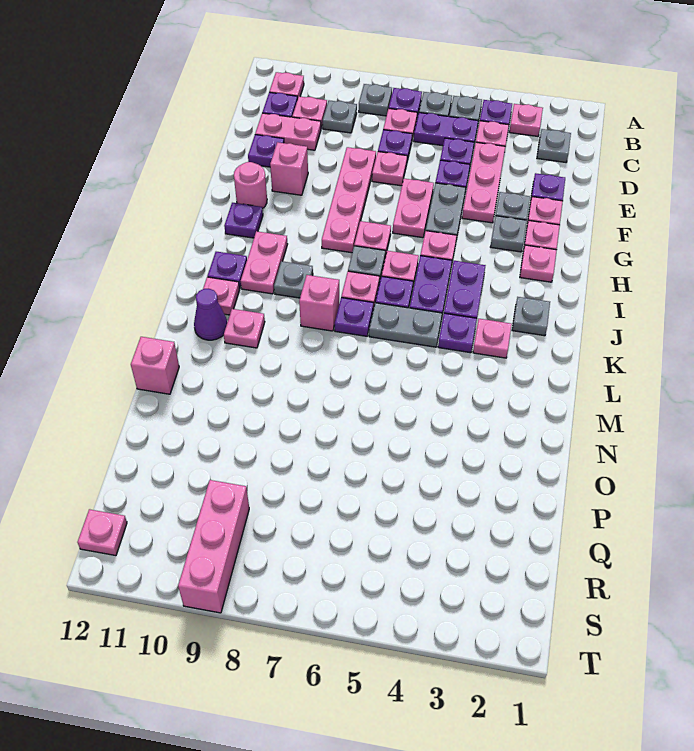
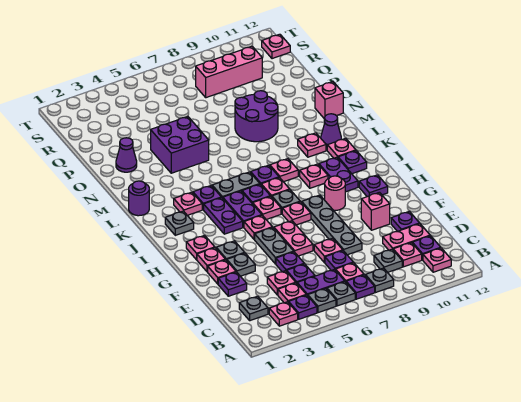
pink plate D4:F4 level 1 -> pink plate D4 level 1
pink plate E8:H8 level 1 -> grey plate E8:H8 level 1
pink round brick G11 level 1 -> pink round brick H9 level 1
pink plate I10:J10 level 1 -> purple plate I10:J10 level 1
grey plate J9 level 1 -> pink plate J9 level 1
pink brick K8 level 1 -> pink plate K8 level 1
none -> purple round brick L1 level 1
none -> purple brick N4:O5 level 1
none -> purple round brick N8:O9 level 1
none -> purple cone O2 level 1
pink brick R9:T9 level 1 -> pink brick R8:R10 level 1

